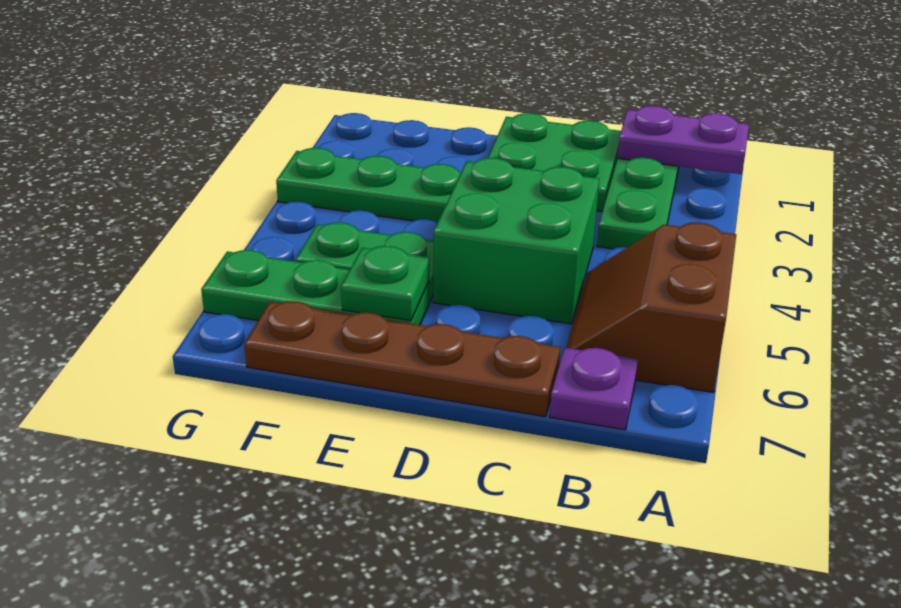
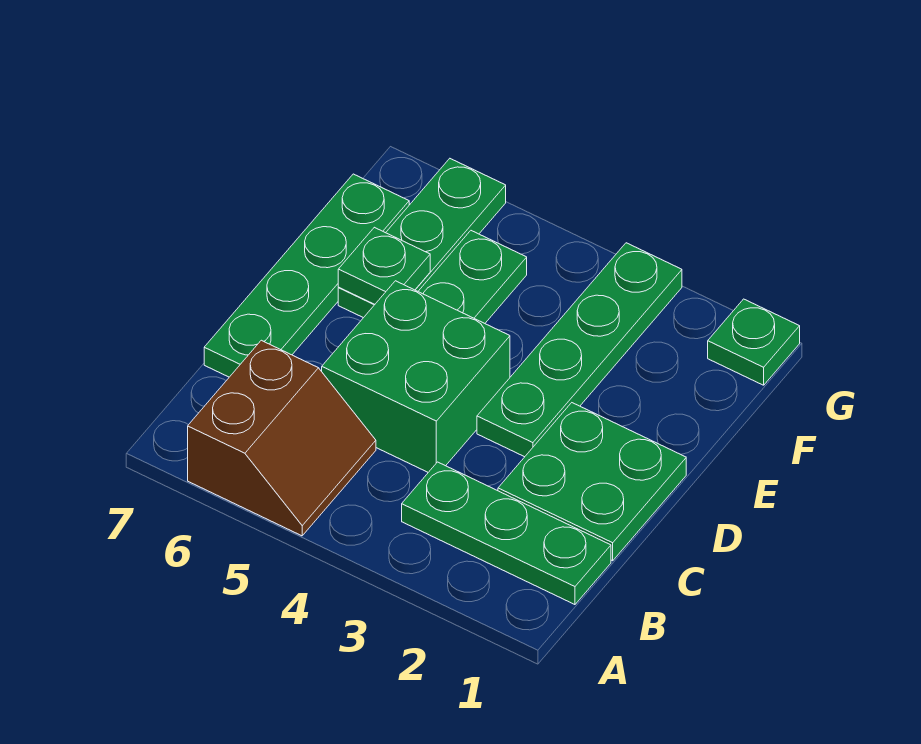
purple plate A1:B1 level 2 -> none
brown slope A5:B6 level 1 top A -> brown slope A5:B6 level 1 top 6
purple plate B7 level 1 -> none
brown plate C7:F7 level 1 -> green plate C7:F7 level 1
none -> green plate G1 level 1

